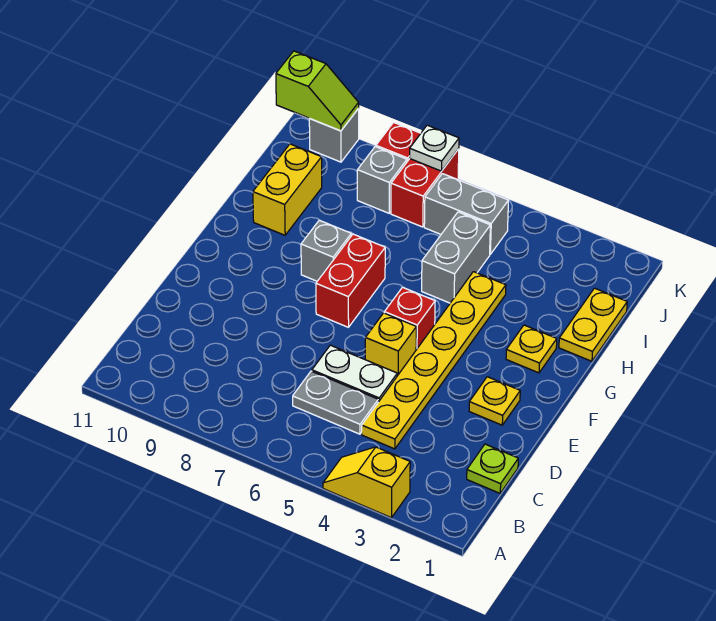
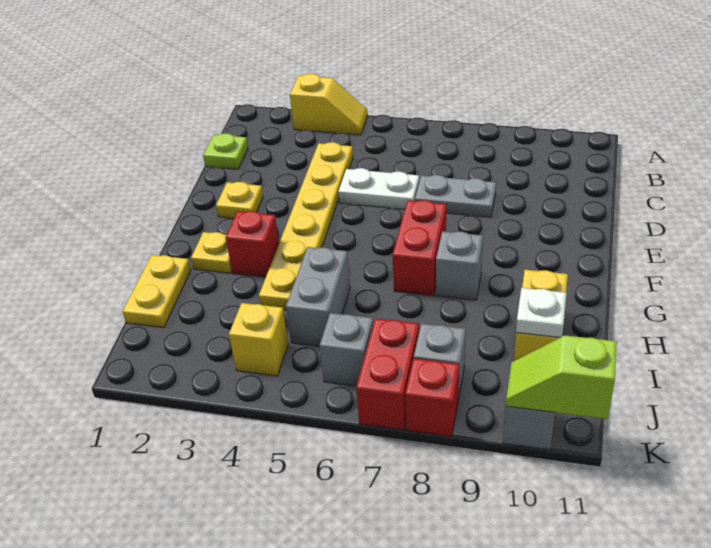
grey plate C5:C6 level 1 -> grey plate D7:D8 level 1
yellow brick E5 level 1 -> yellow brick J4 level 1
red brick F5 level 1 -> red brick G3 level 1
grey brick J5:J6 level 1 -> grey brick J6 level 1
white plate K7 level 2 -> white plate I10 level 2

